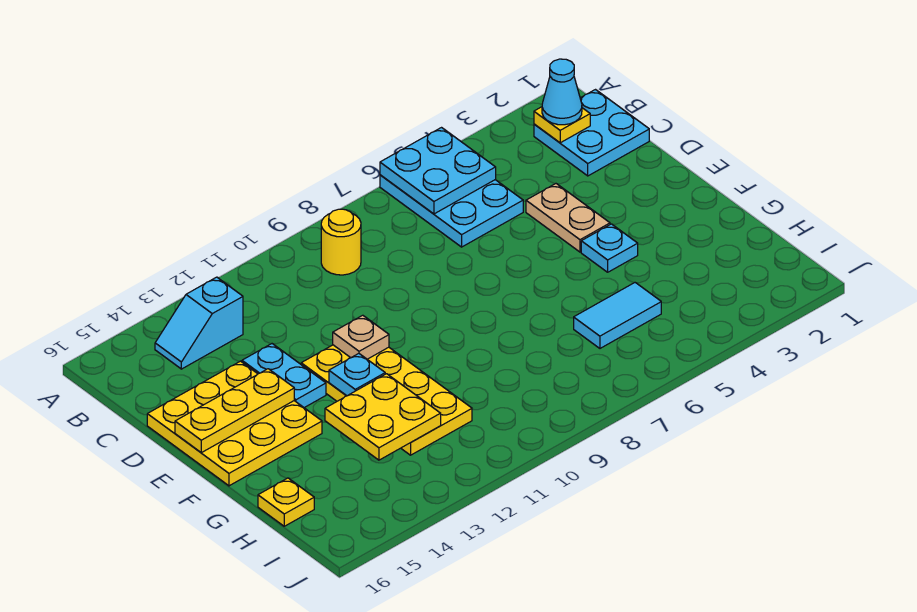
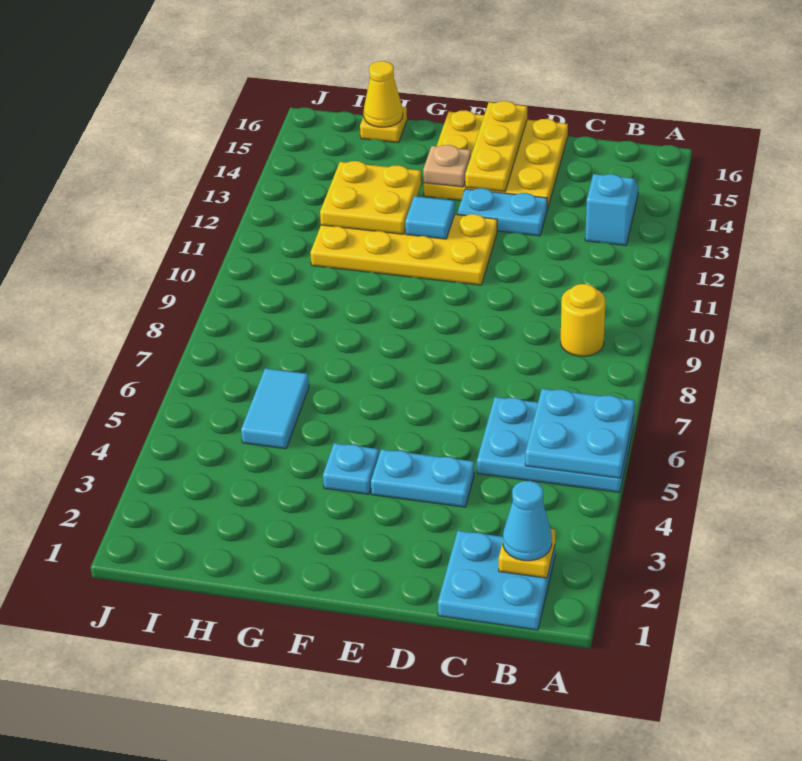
tan plate D4:E4 level 1 -> cyan plate D4:E4 level 1
tan plate E11 level 2 -> tan plate F14 level 2
cyan plate F12 level 2 -> cyan tile F12 level 2
none -> yellow cone H16 level 2

